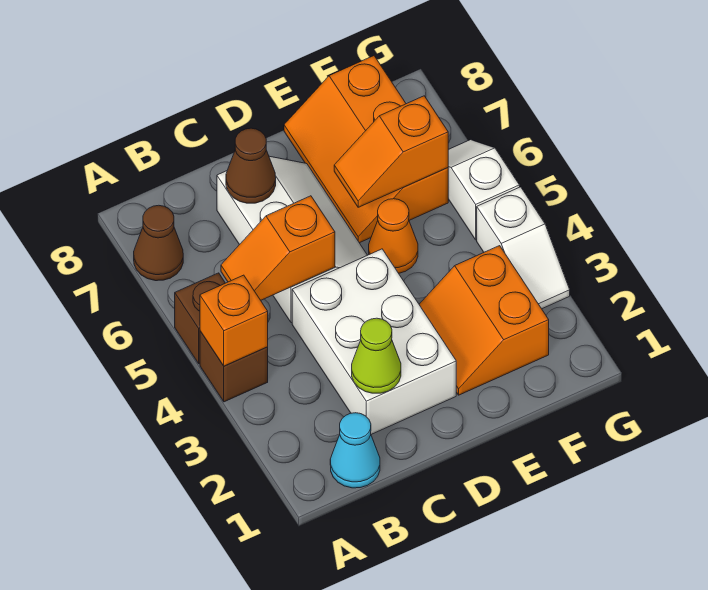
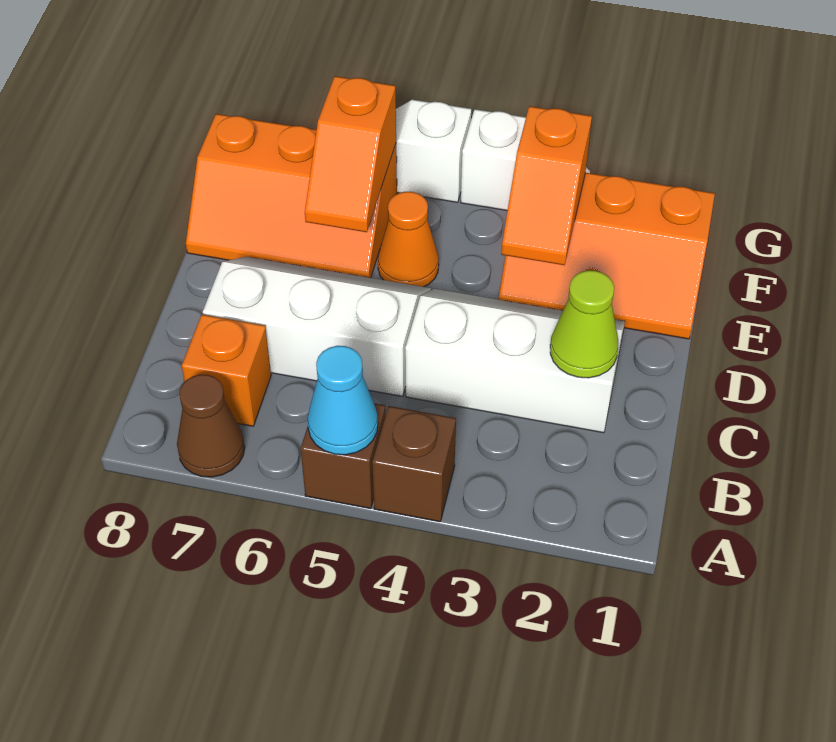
orange brick A4 level 2 -> orange brick B7 level 1
cyan cone B1 level 1 -> cyan cone A5 level 2
orange slope B5:C5 level 2 top C -> orange slope E3:F3 level 2 top F
white brick C2:D4 level 1 -> white slope C2:D4 level 1 top C
brown cone C7 level 2 -> none
orange slope E2:F3 level 1 top F -> orange slope E1:F3 level 1 top F

